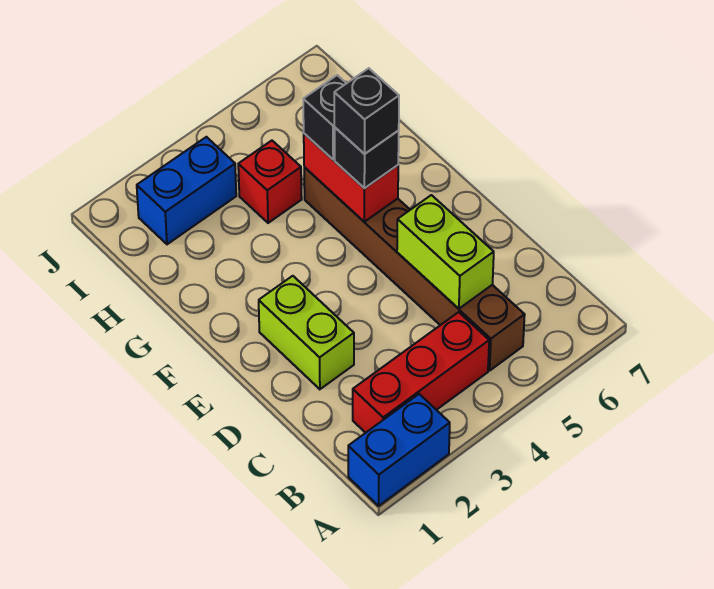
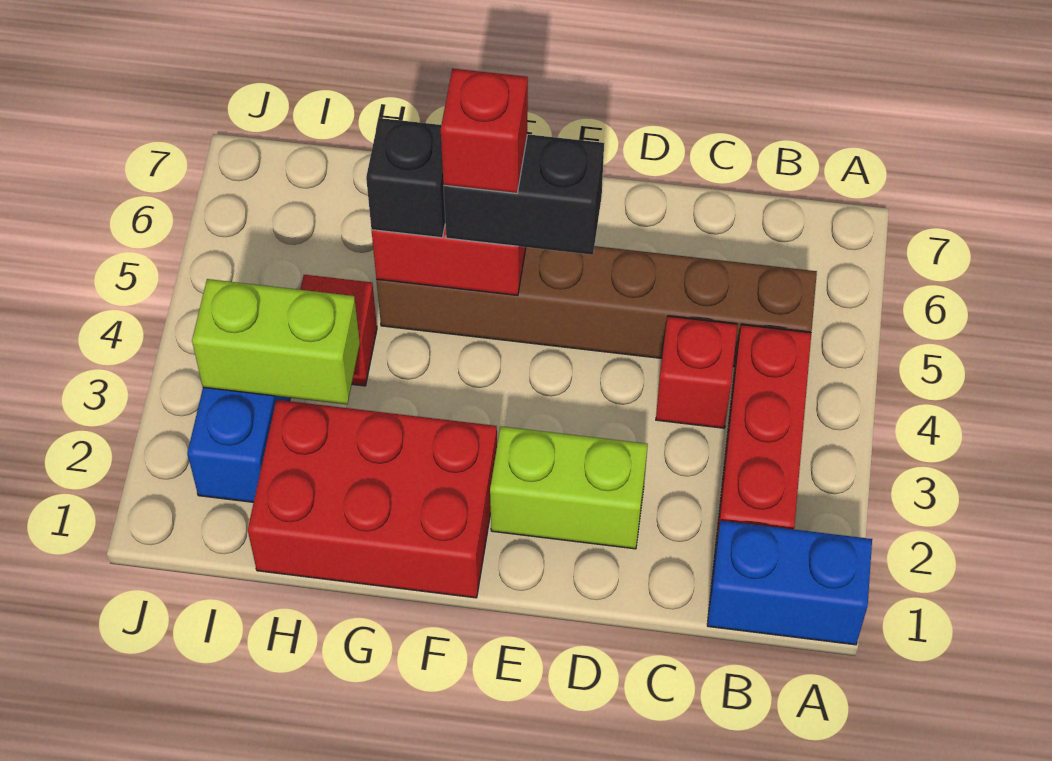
blue brick A1:A2 level 1 -> blue brick A1:B1 level 1
none -> red brick C4 level 1
lime brick C5:D5 level 2 -> lime brick H3:I3 level 2
none -> red brick F1:H2 level 1
black brick F5 level 3 -> black brick E5:F5 level 3
black brick F5 level 4 -> red brick F5 level 4

